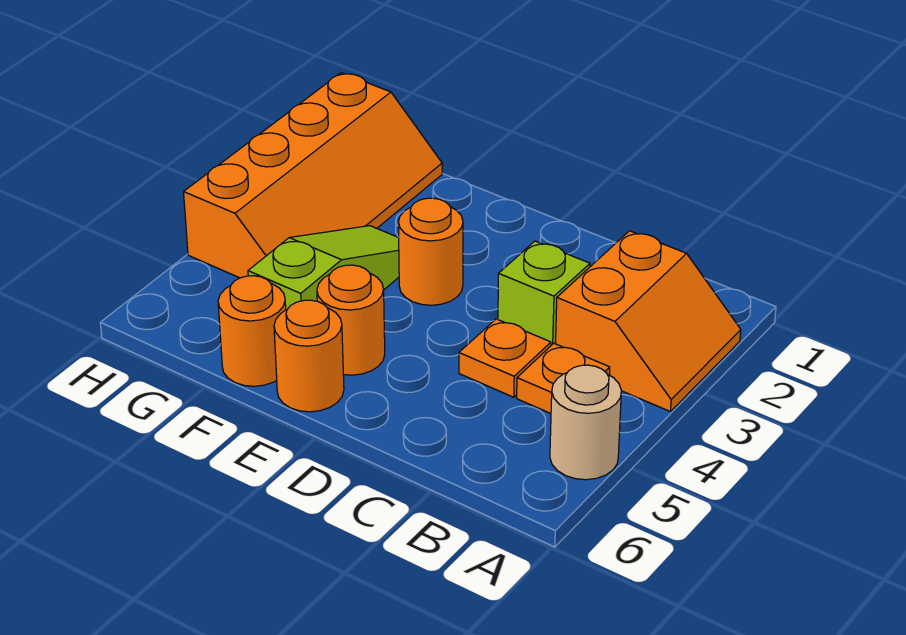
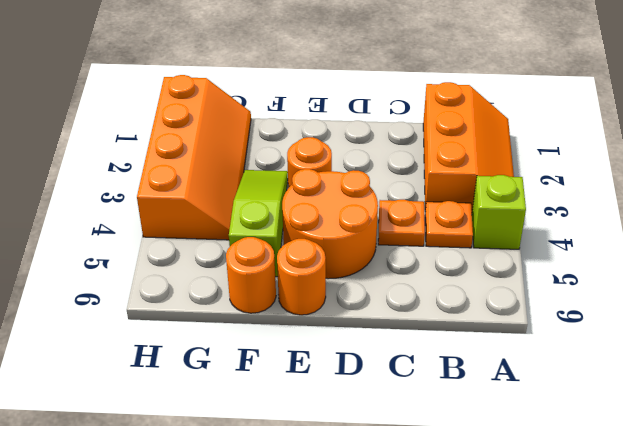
orange slope A2:B3 level 1 top B -> orange slope A1:B3 level 1 top B
tan round brick A5 level 1 -> none
lime brick C3 level 1 -> lime brick A4 level 1
orange round brick E5 level 1 -> orange round brick D4:E5 level 1

